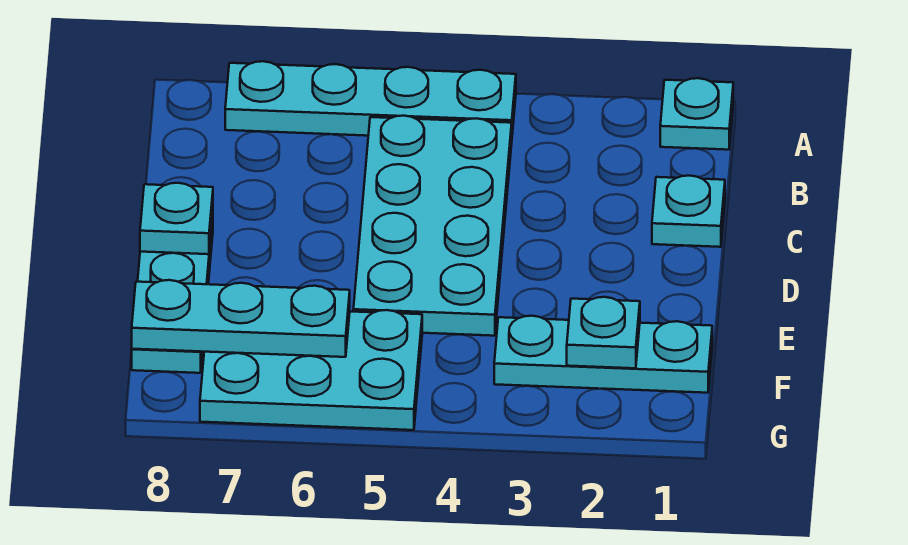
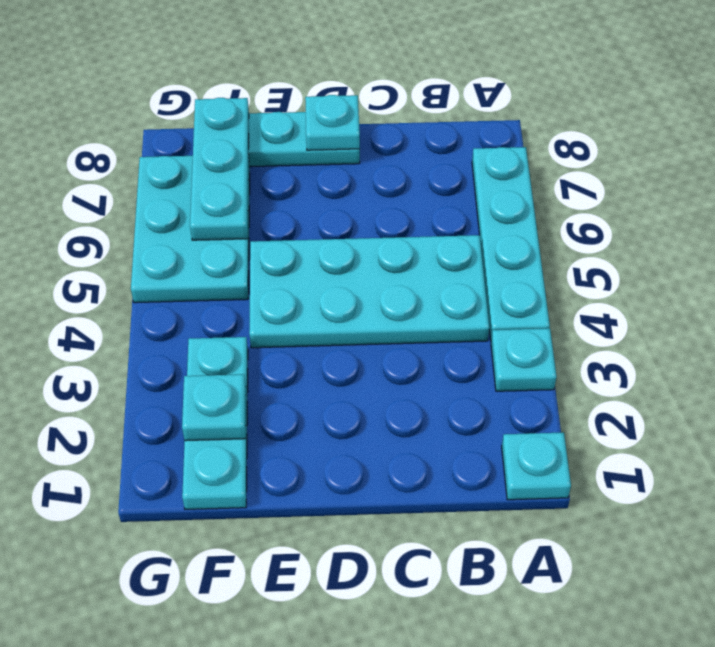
cyan plate C1 level 1 -> cyan plate A3 level 1

